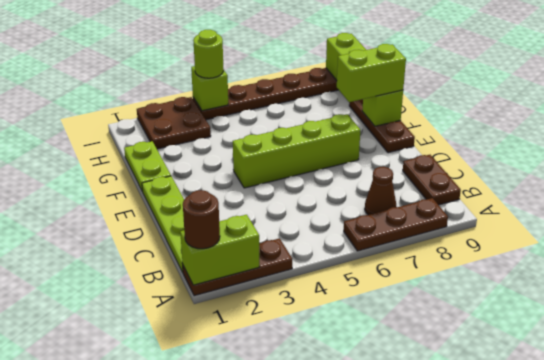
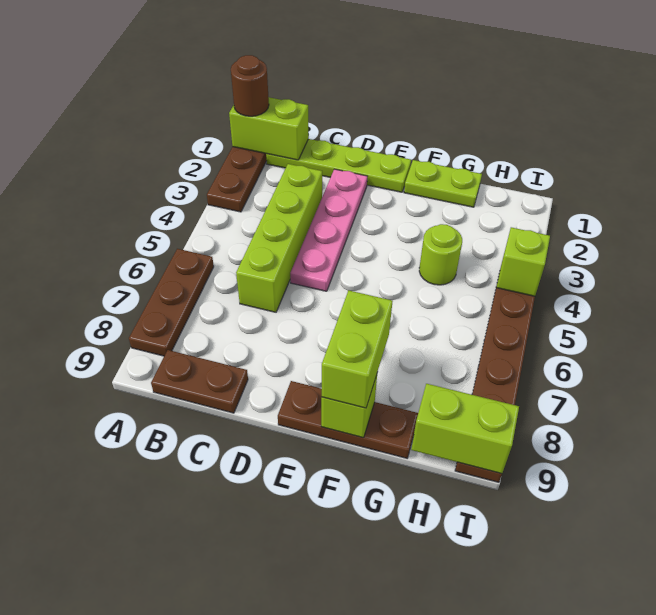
lime brick A1:A2 level 2 -> lime brick A1:B1 level 2
brown cone B7 level 1 -> none
none -> pink plate D2:D5 level 1
lime brick E4:E7 level 1 -> lime brick C3:C6 level 1
brown plate H2:I3 level 1 -> none
lime round brick I4 level 3 -> lime round brick G4 level 1

